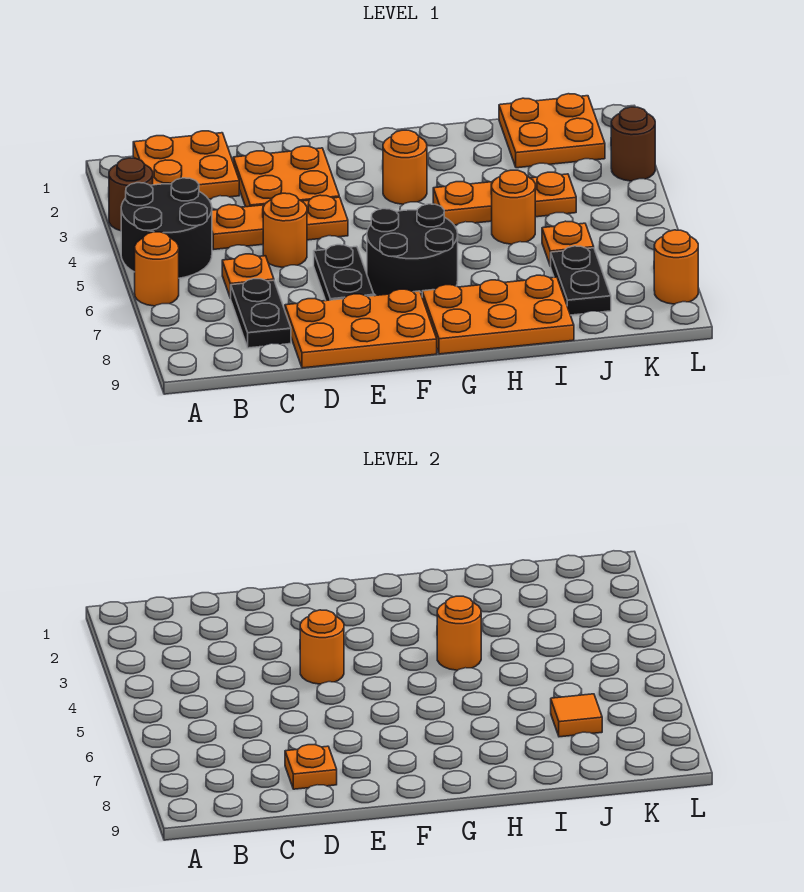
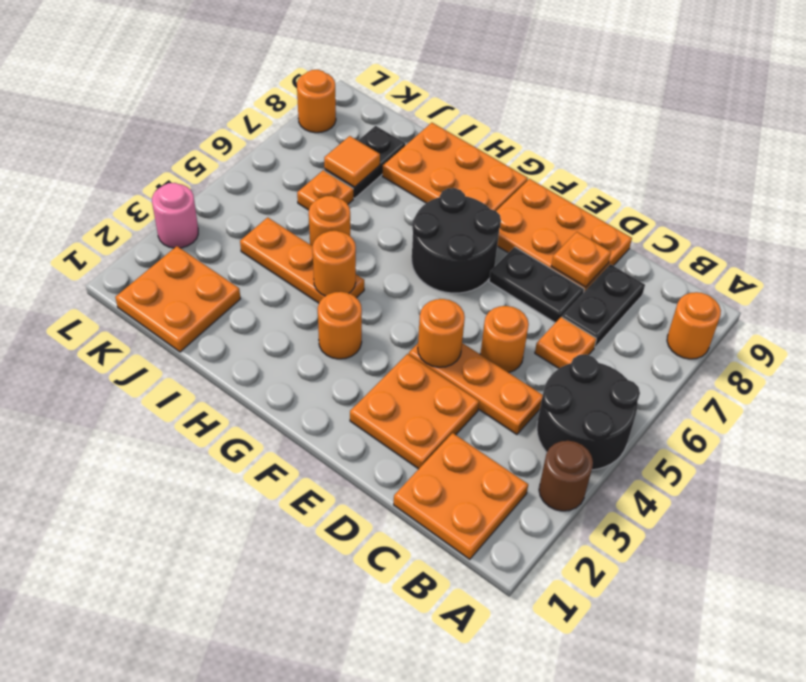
orange round brick A6 level 1 -> orange round brick A8 level 1
black plate E6:E7 level 1 -> black plate D7:E7 level 1
brown round brick L3 level 1 -> pink round brick L3 level 1

